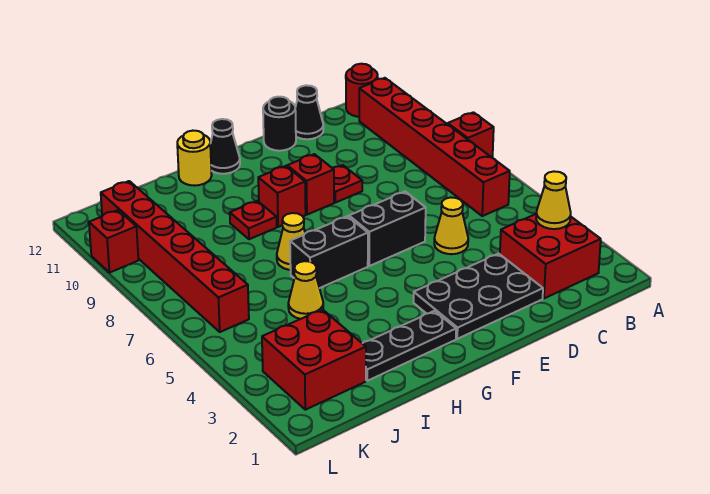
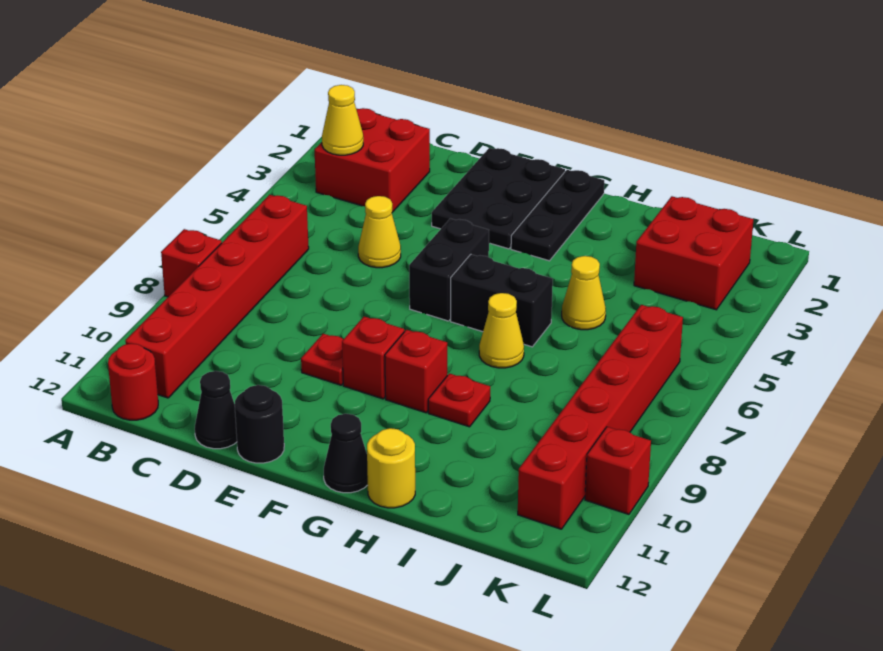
black plate D2:F3 level 1 -> black plate E1:F3 level 1
black brick E6:F6 level 1 -> black brick F5:F6 level 1
black plate G2:I2 level 1 -> black plate G1:G3 level 1

